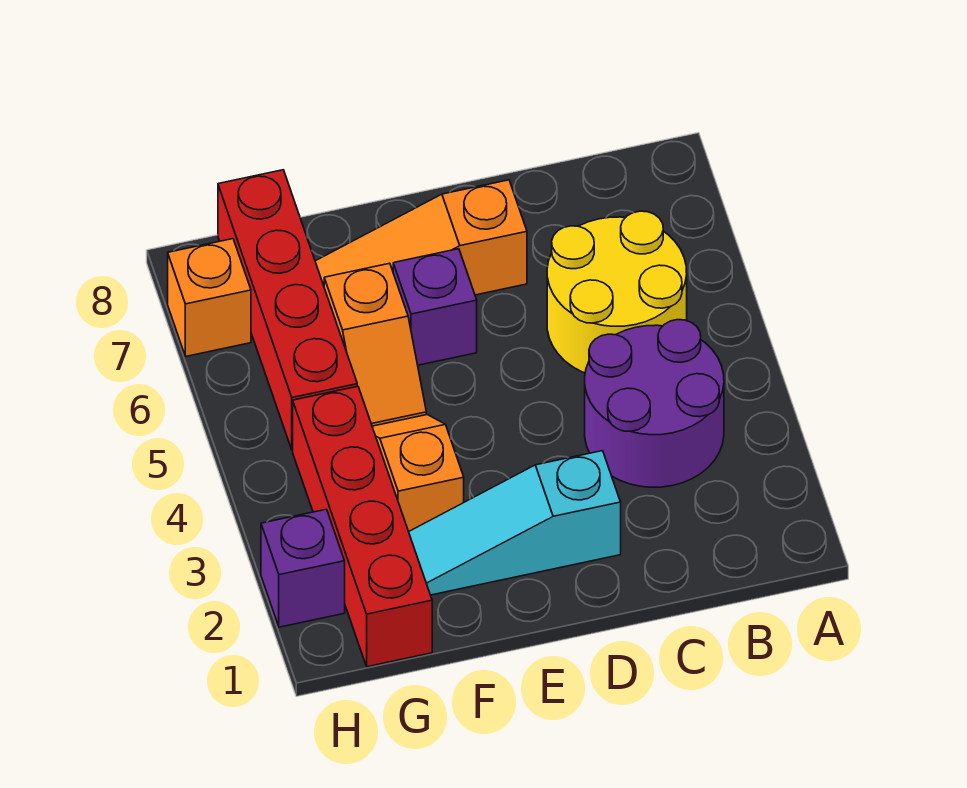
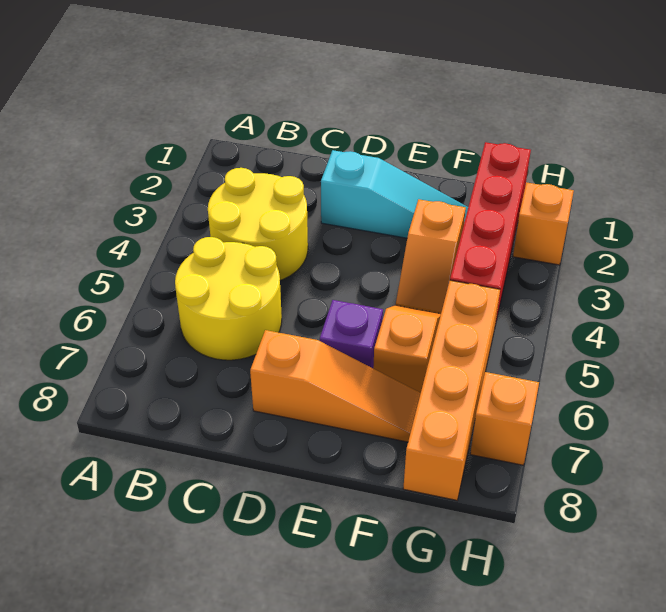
purple round brick B3:C4 level 1 -> yellow round brick B3:C4 level 1
red brick G5:G8 level 1 -> orange brick G5:G8 level 1
purple brick H2 level 1 -> orange brick H2 level 1

